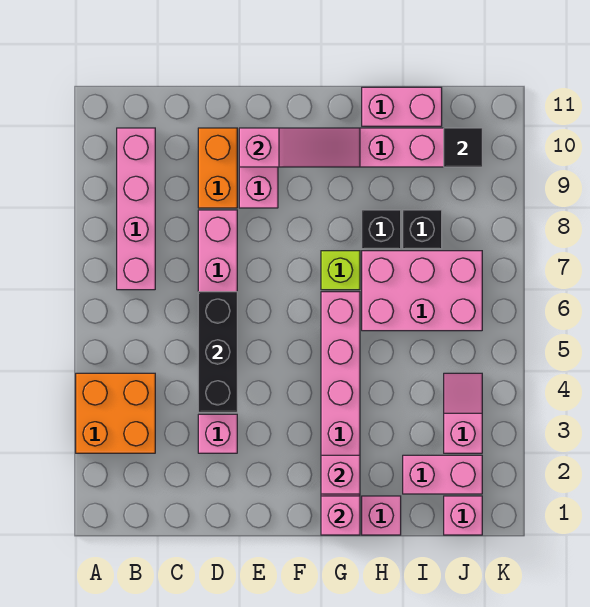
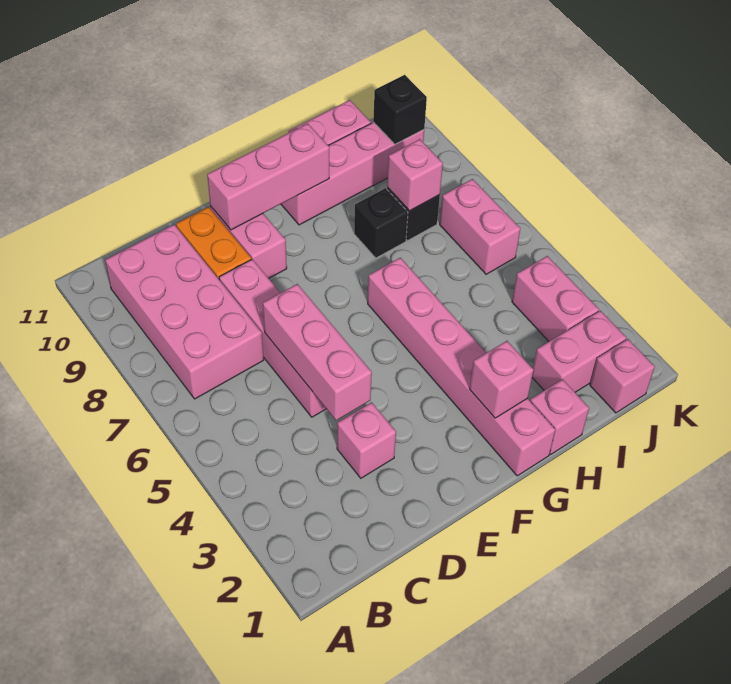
orange brick A3:B4 level 1 -> none
pink brick B7:B10 level 1 -> pink brick B7:C10 level 1
black brick D4:D6 level 2 -> pink brick D4:D6 level 2
pink slope E10:G10 level 2 top E -> pink brick E10:G10 level 2
pink brick G1 level 2 -> pink brick I8 level 2
lime brick G7 level 1 -> none
pink brick H6:J7 level 1 -> pink brick J6:J7 level 1
pink slope J3:J4 level 1 top 3 -> pink brick J3:J4 level 1
black tile J10 level 2 -> black brick J10 level 2

